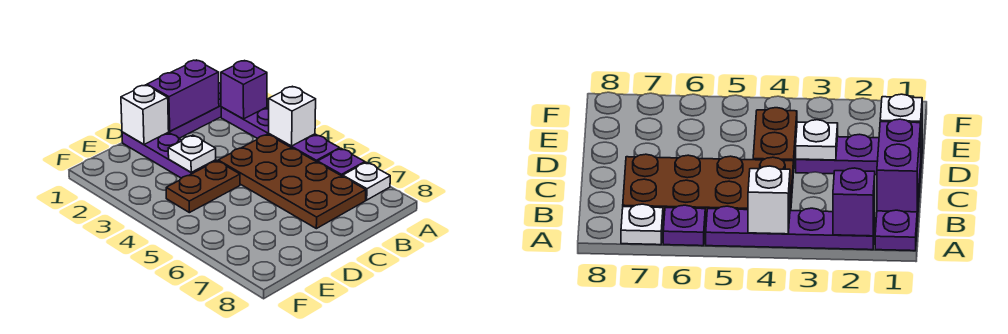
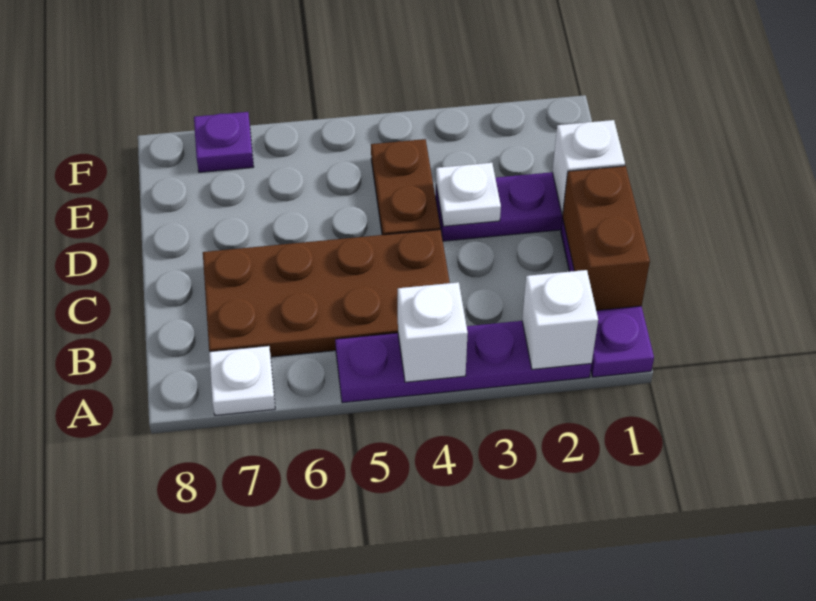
purple brick A2 level 2 -> white brick A2 level 2
purple plate A6 level 1 -> purple plate F7 level 1
purple brick B1:C1 level 2 -> brown brick B1:C1 level 2

